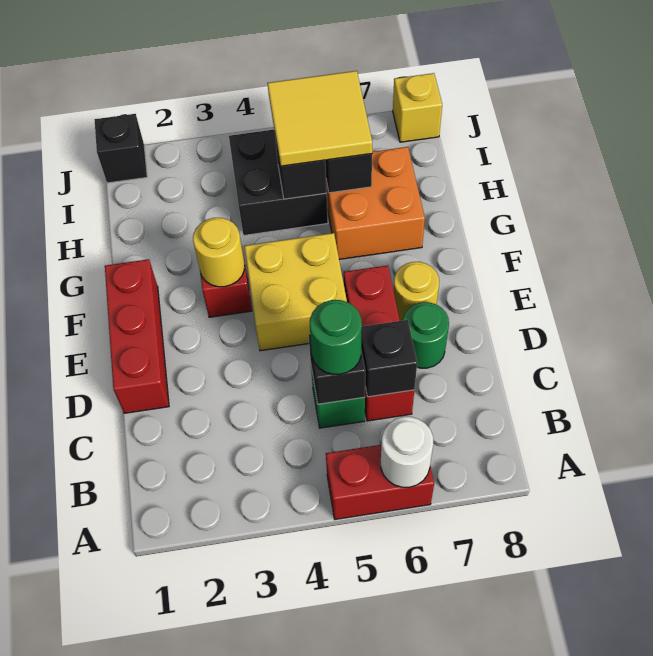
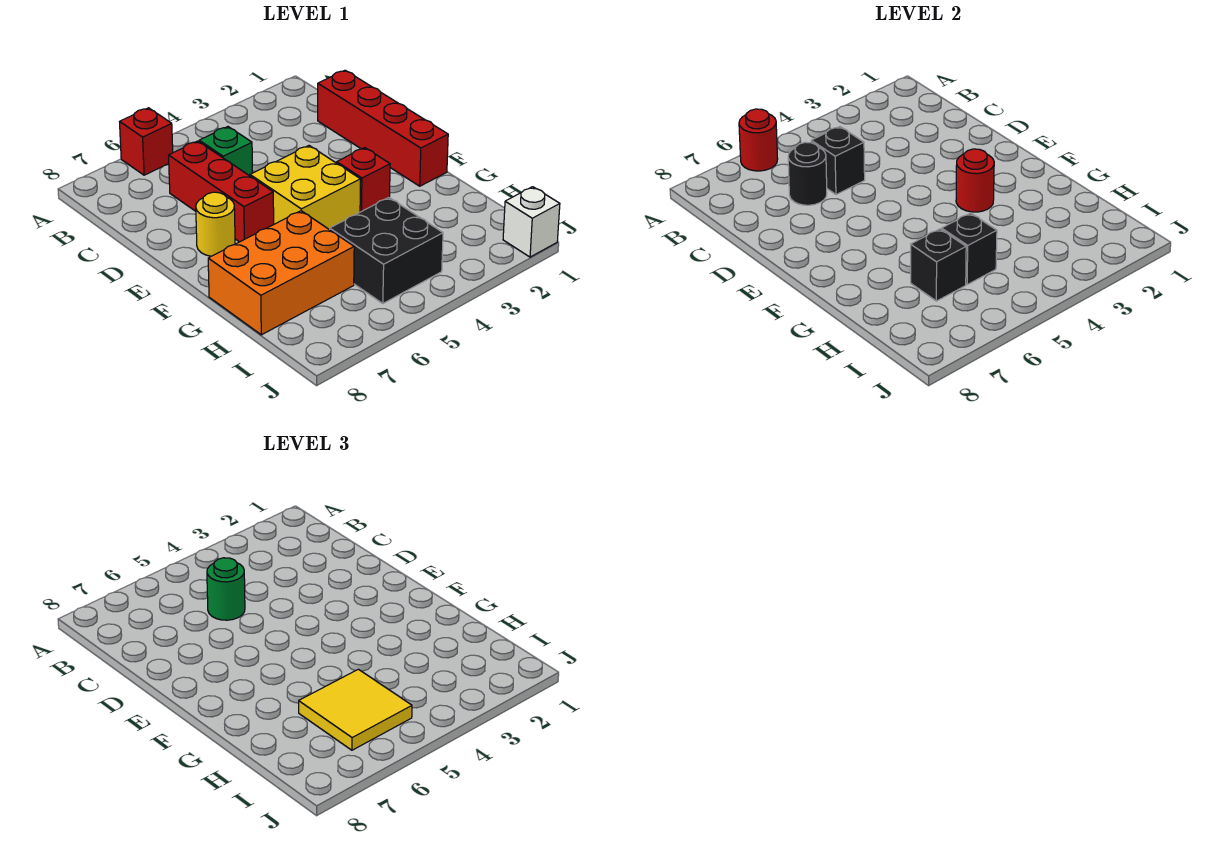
red brick A5:A6 level 1 -> red brick A6 level 1
white round brick A6 level 2 -> red round brick A6 level 2
black brick C6 level 2 -> black round brick C6 level 2
red brick D1:F1 level 1 -> red brick C1:F1 level 1
green round brick D7 level 1 -> none
yellow round brick F3 level 2 -> red round brick F3 level 2
orange brick G6:H7 level 1 -> orange brick G6:H8 level 1
black brick J1 level 1 -> white brick J1 level 1
yellow brick J8 level 1 -> none

